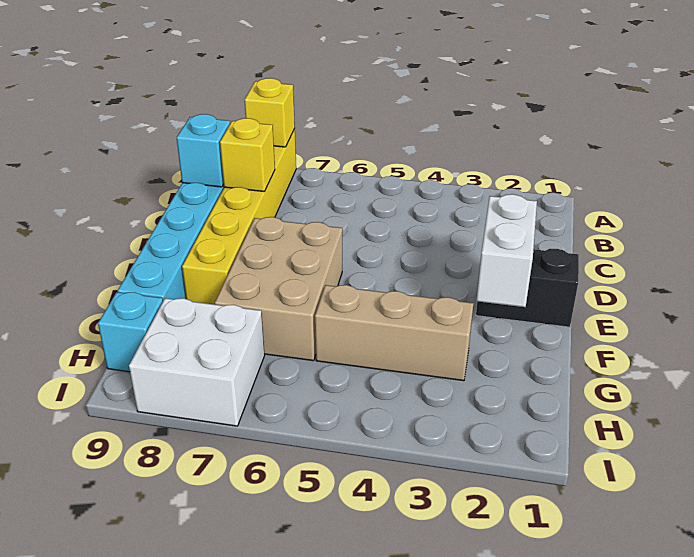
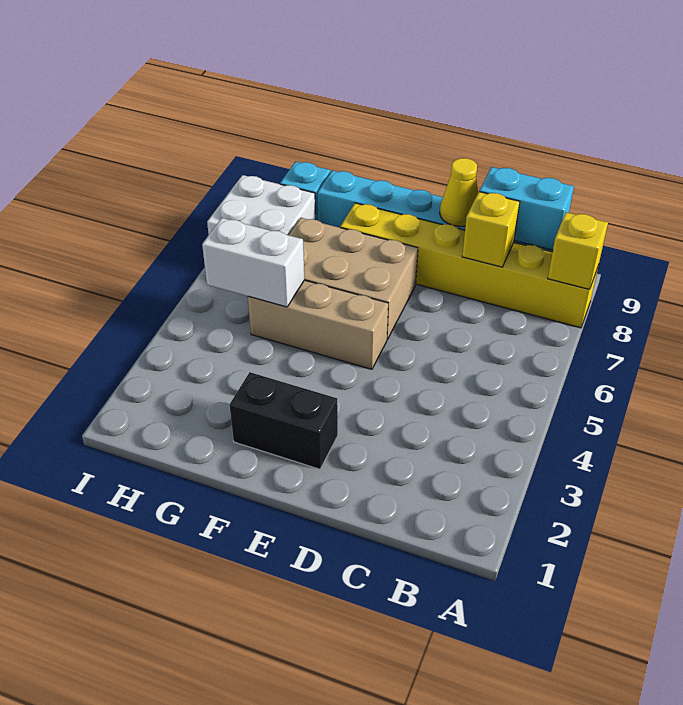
cyan brick C9 level 2 -> cyan brick B9:C9 level 2
none -> yellow cone D9 level 2
black brick E1:E2 level 1 -> black brick E2:F2 level 1
white brick E2:F2 level 2 -> white brick G5:H5 level 2
tan brick G3:G5 level 1 -> tan brick E5:G5 level 1

